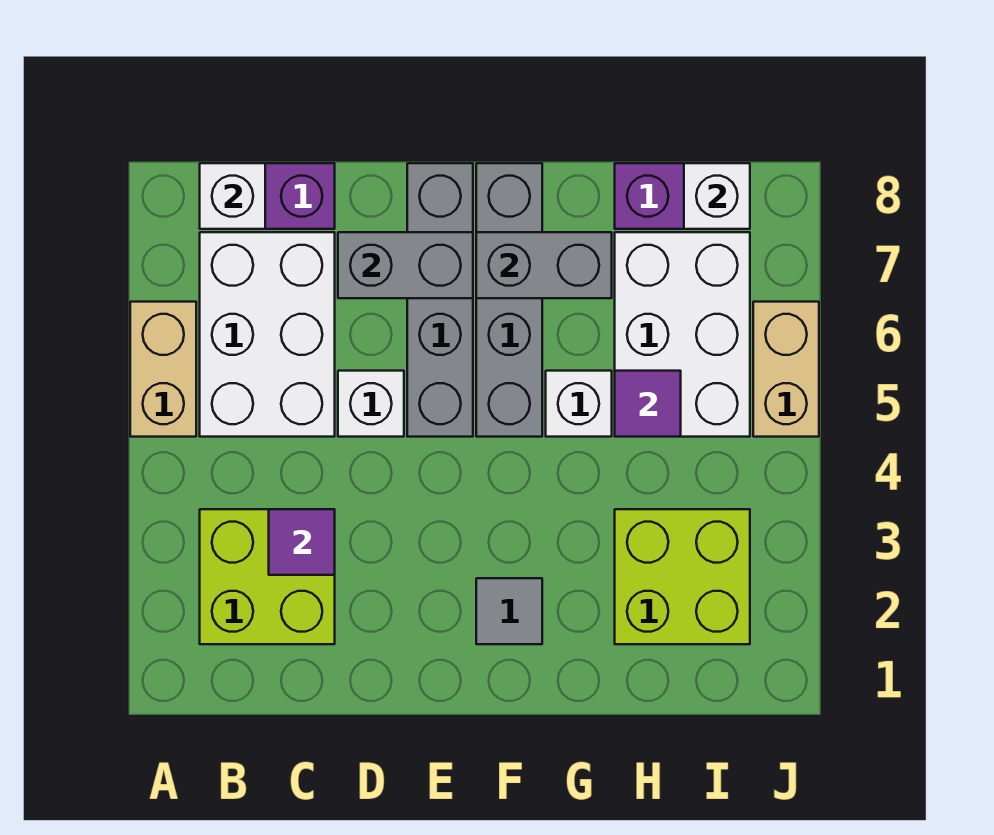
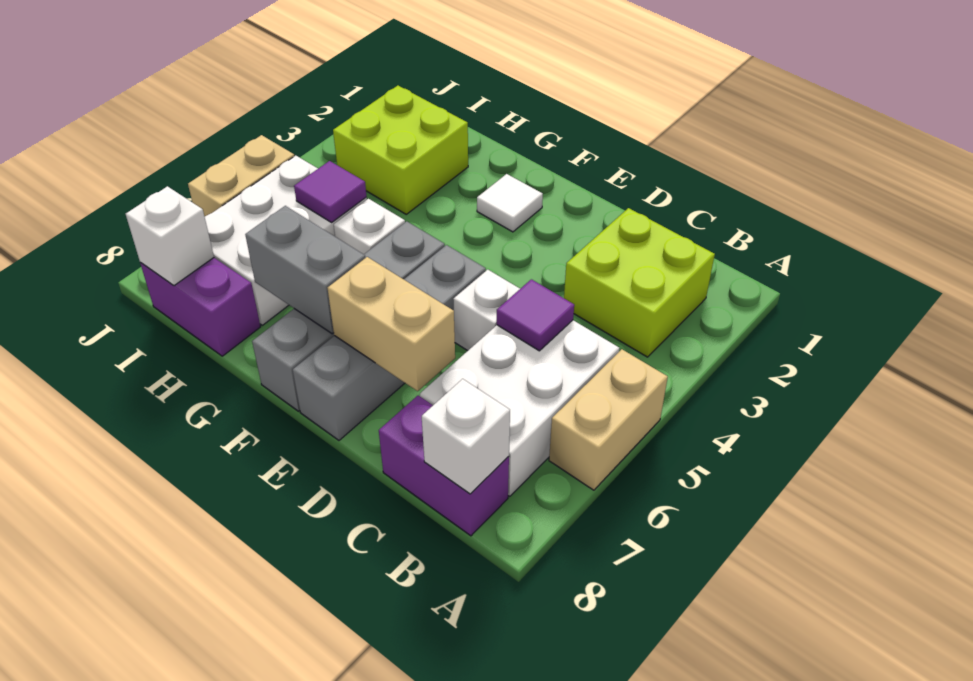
purple tile C3 level 2 -> purple tile C5 level 2
grey brick D7:E7 level 2 -> tan brick D7:E7 level 2
grey tile F2 level 1 -> white tile F2 level 1

